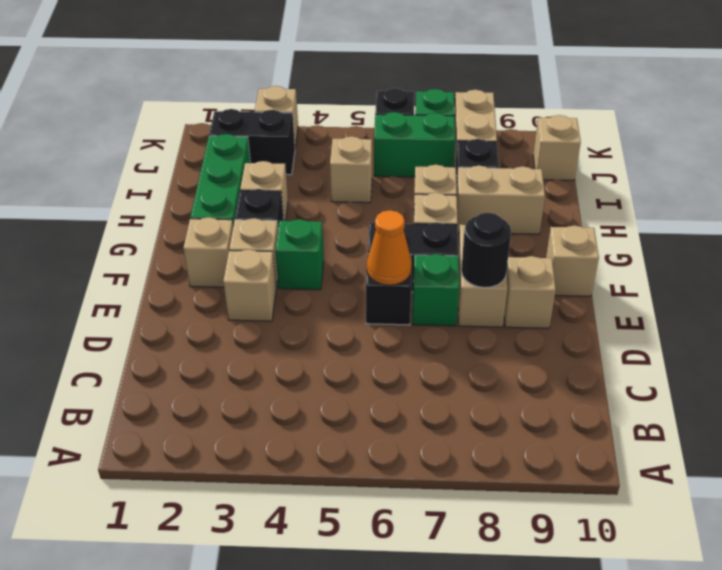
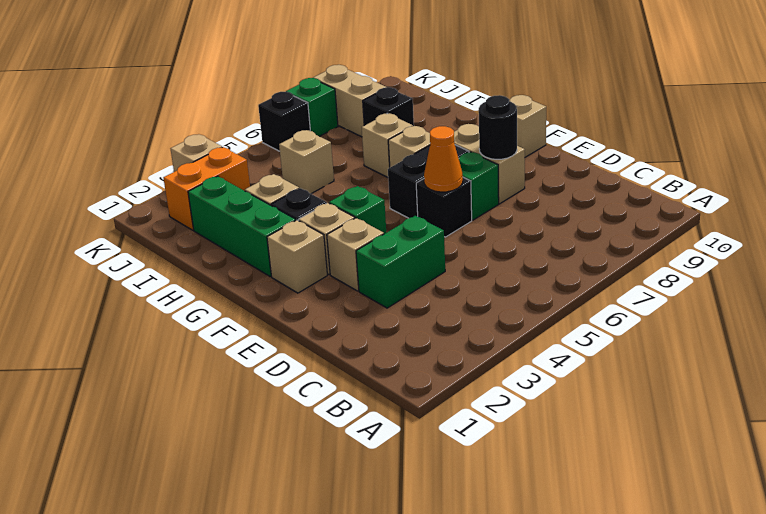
tan brick E9 level 1 -> none
tan brick H8:H9 level 1 -> none
black brick J2:J3 level 1 -> orange brick J2:J3 level 1
green brick J6:J7 level 1 -> green brick D3:D4 level 1
tan brick J10 level 1 -> none

